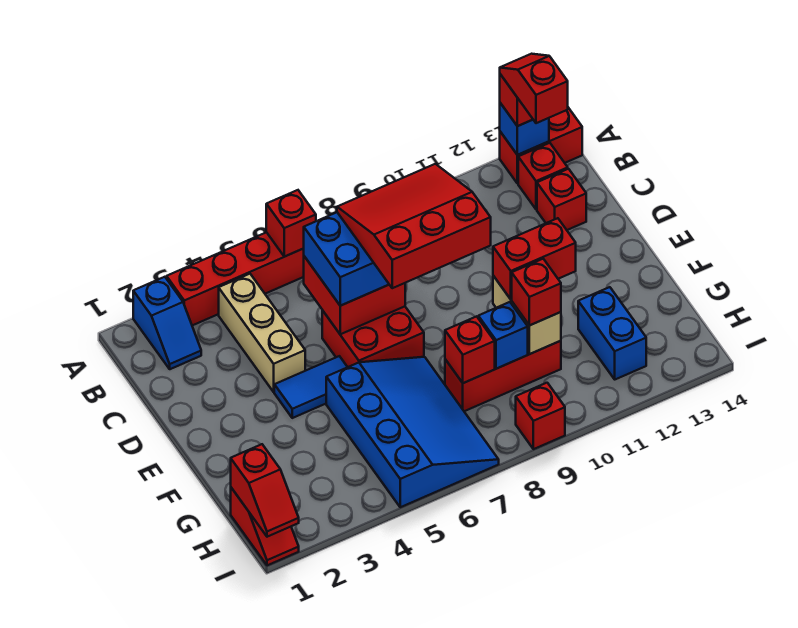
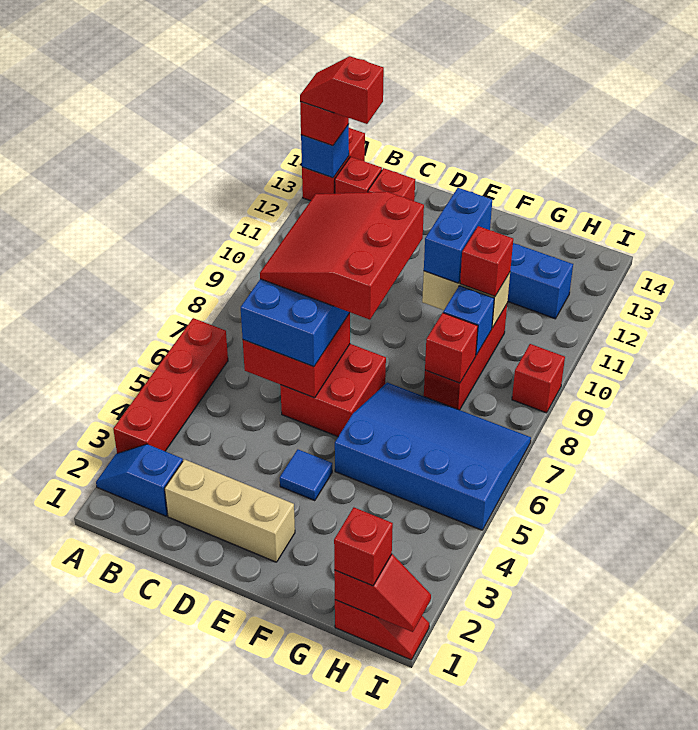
blue slope A2:B2 level 1 top A -> blue slope A2:B2 level 1 top B
red brick A6 level 2 -> red brick H1 level 3
tan brick B4:D4 level 1 -> tan brick C2:E2 level 1
blue tile E4:E5 level 1 -> blue tile E4 level 1
red brick F10:F11 level 3 -> blue brick F10:F11 level 3

